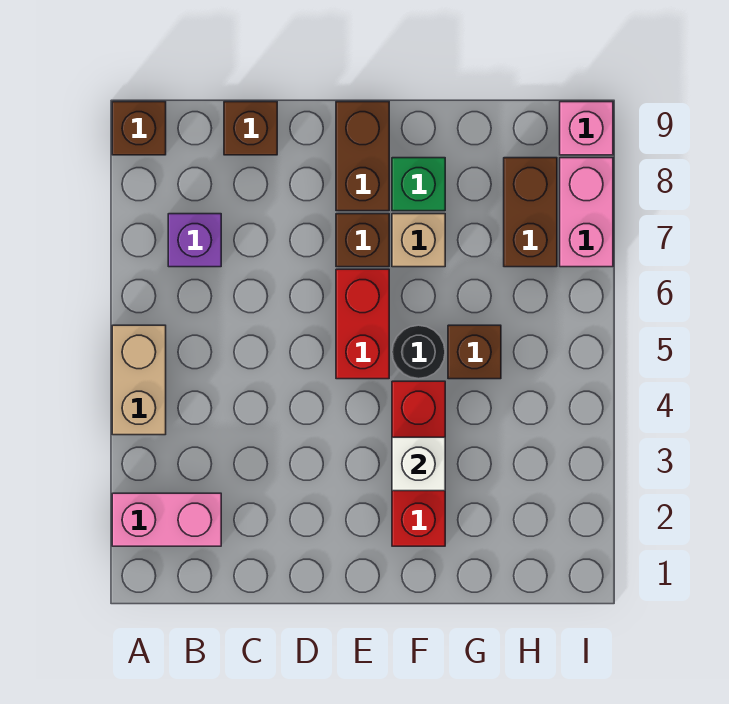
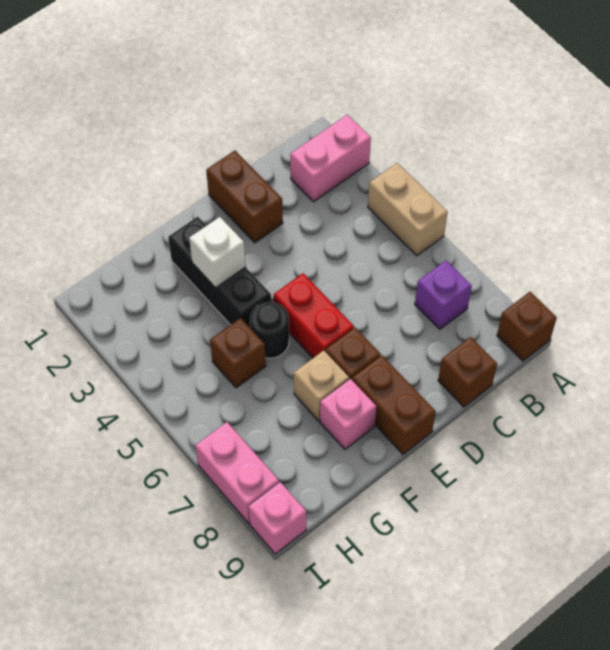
red brick F2:F4 level 1 -> black brick F2:F4 level 1
green brick F8 level 1 -> pink brick F8 level 1
brown brick H7:H8 level 1 -> brown brick D1:D2 level 1

